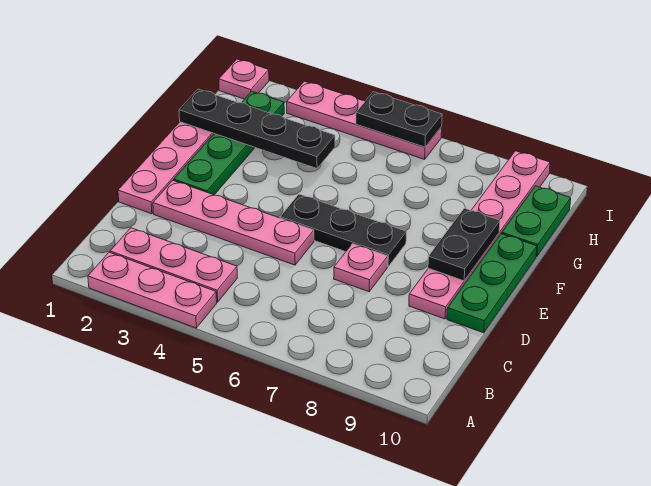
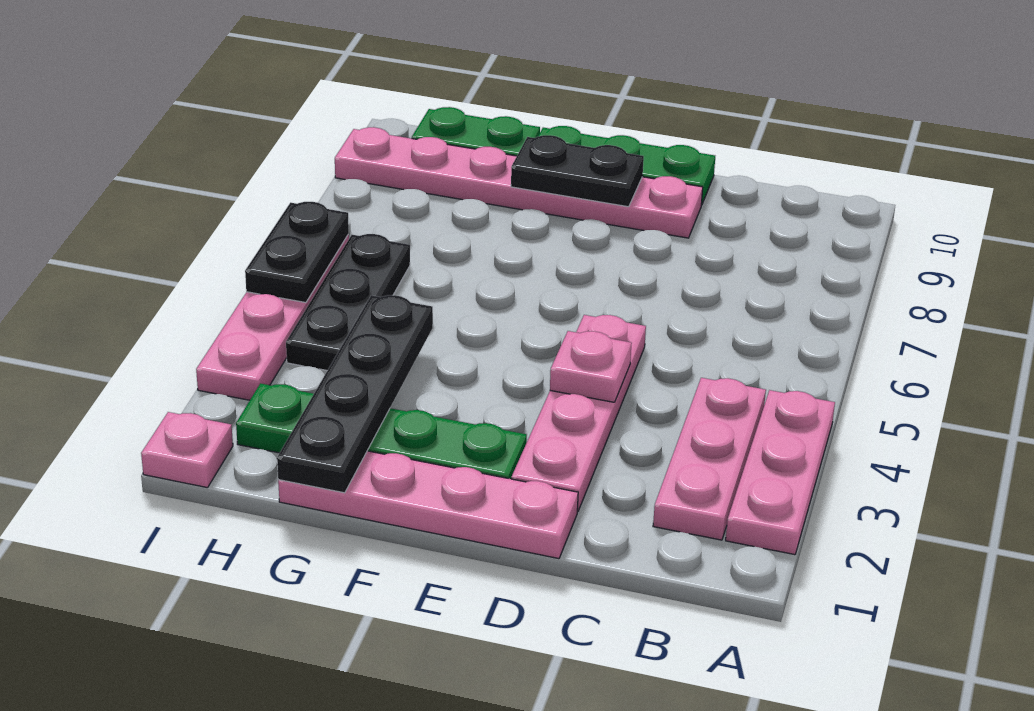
pink plate D7 level 1 -> pink plate D4 level 2
black plate E5:E7 level 1 -> black plate H4:H6 level 1

